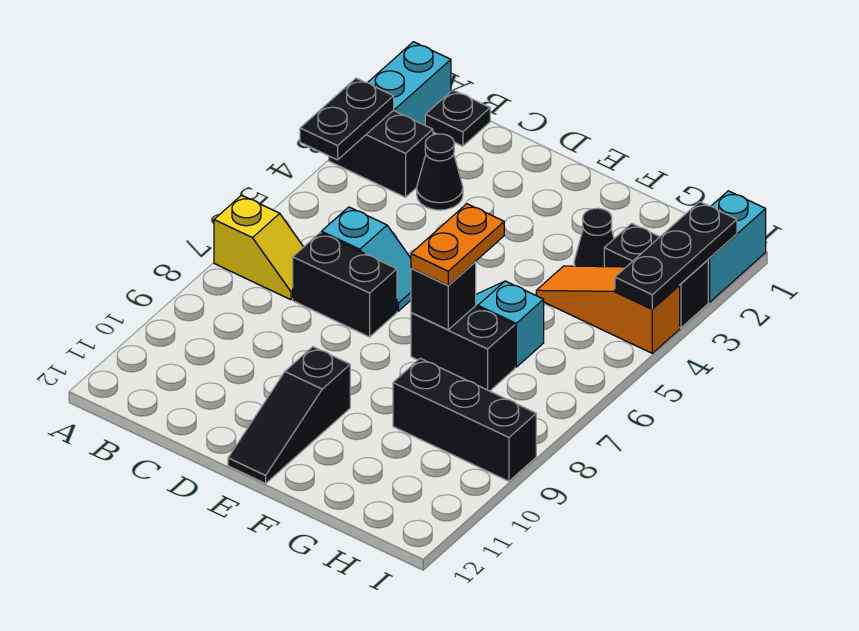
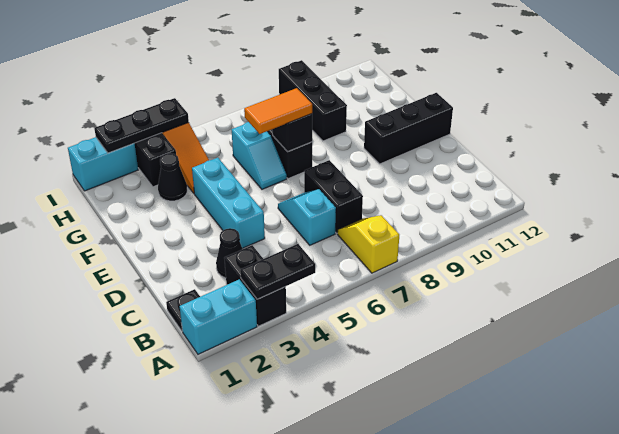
none -> cyan brick D4:F4 level 1
black slope E10:E12 level 1 top 10 -> black brick E10:E12 level 1
orange plate F6:F7 level 3 -> orange tile F6:F7 level 3

